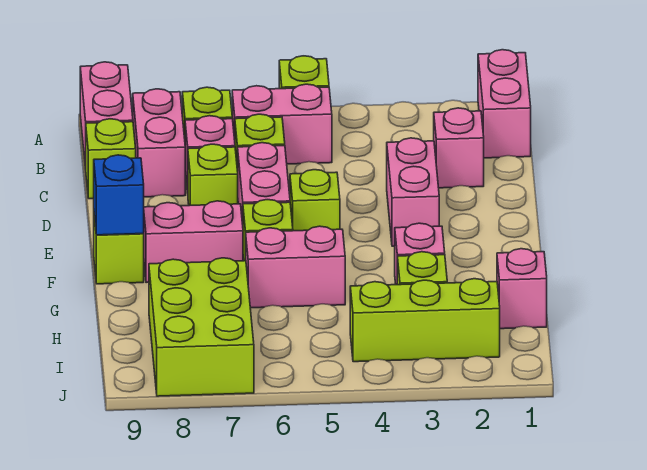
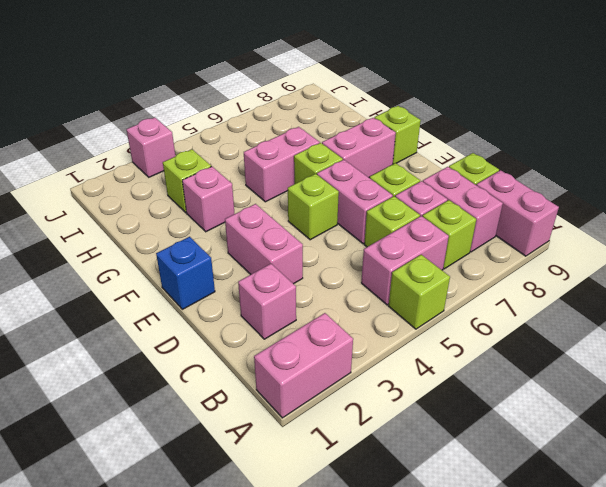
pink brick A1:B1 level 1 -> pink brick A1:A2 level 1
blue brick F9 level 2 -> blue brick E1 level 1
pink brick H1 level 1 -> pink brick J3 level 1
lime brick H7:J8 level 1 -> none
lime brick I2:I4 level 1 -> none

